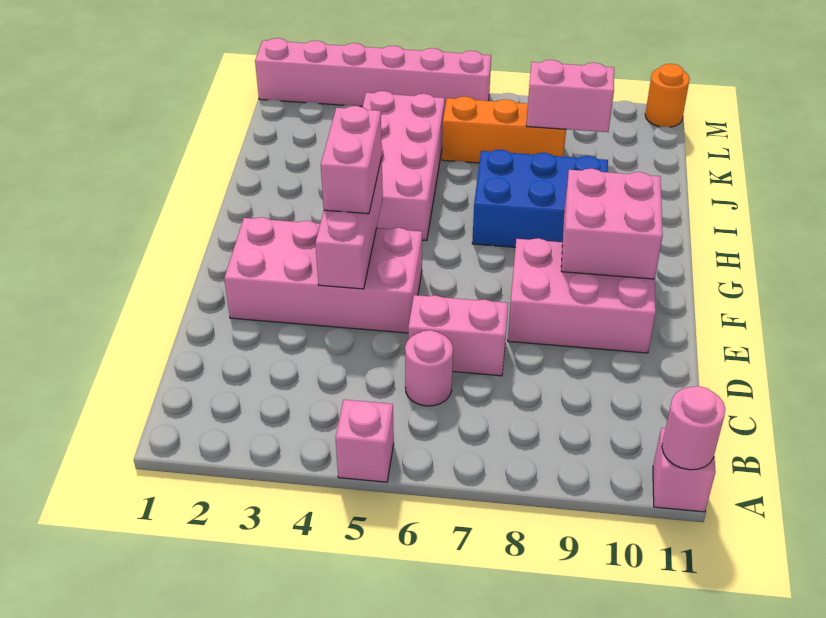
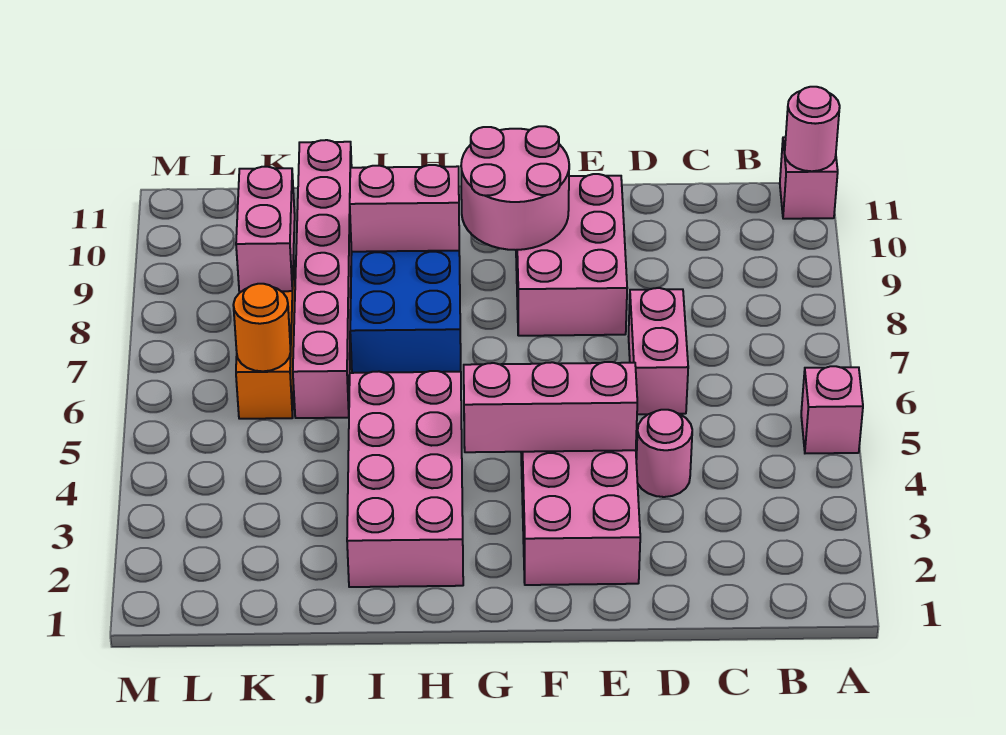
pink round brick C6 level 1 -> pink round brick D4 level 1
pink brick F4:G4 level 3 -> pink brick H9:I9 level 2
pink brick F9:G10 level 2 -> pink round brick F9:G10 level 2
pink brick H4:K5 level 1 -> pink brick H2:I5 level 1
pink brick M1:M6 level 1 -> pink brick J6:J11 level 1
orange round brick M11 level 1 -> orange round brick K6 level 2

